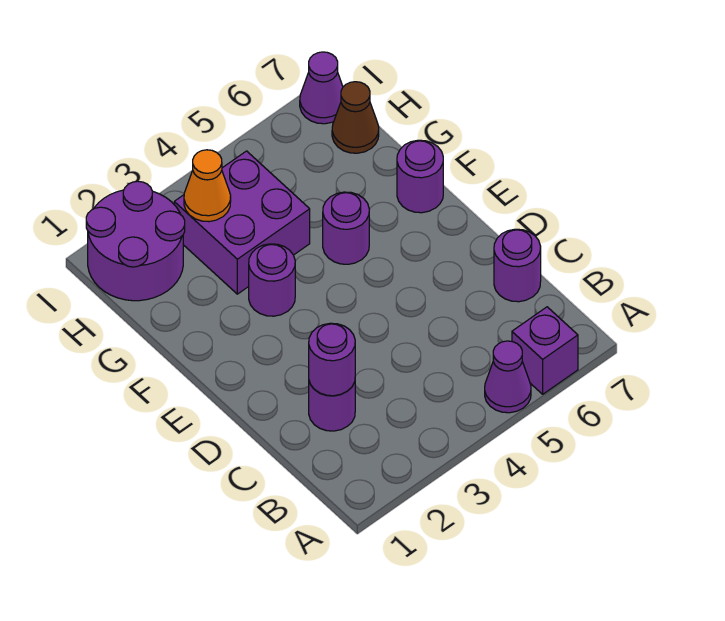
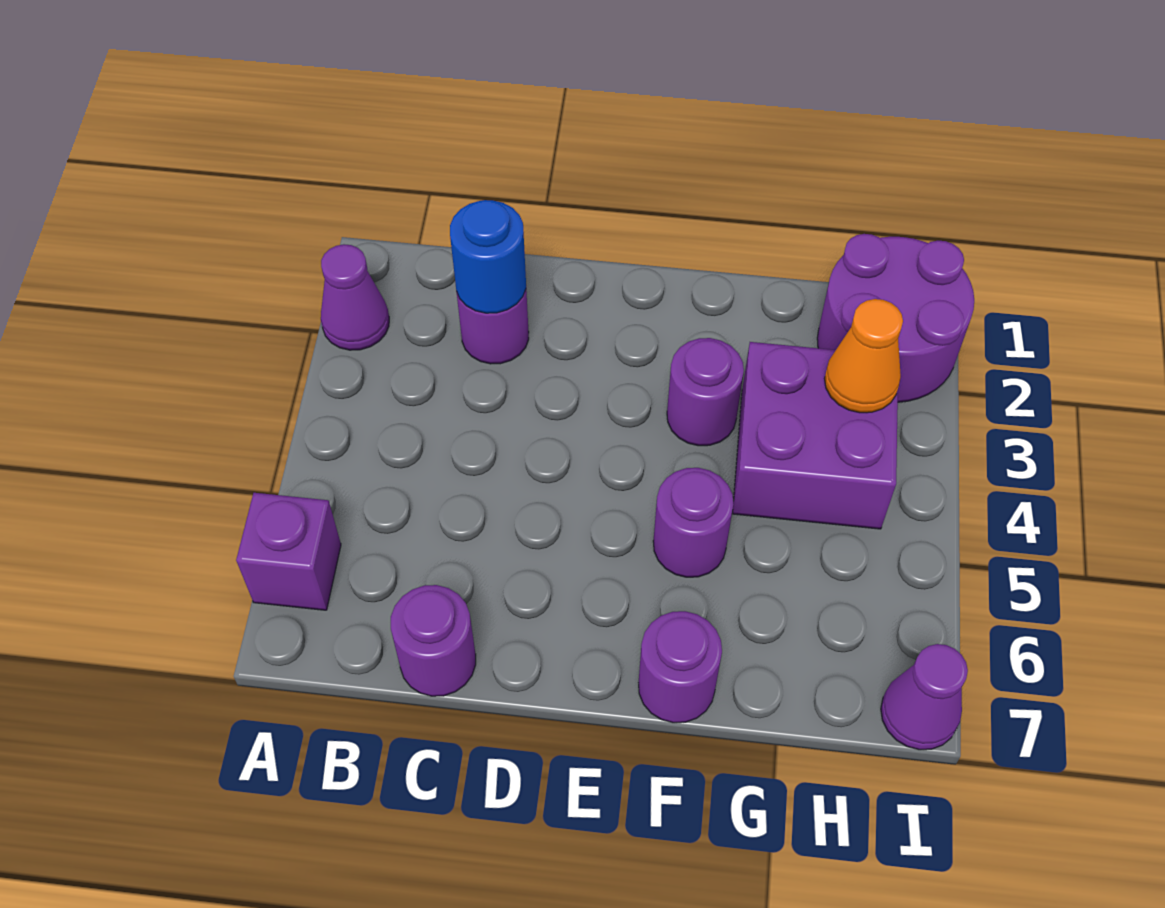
purple cone A5 level 1 -> purple cone A2 level 1
purple round brick C2 level 2 -> blue round brick C2 level 2
brown cone H7 level 1 -> none

